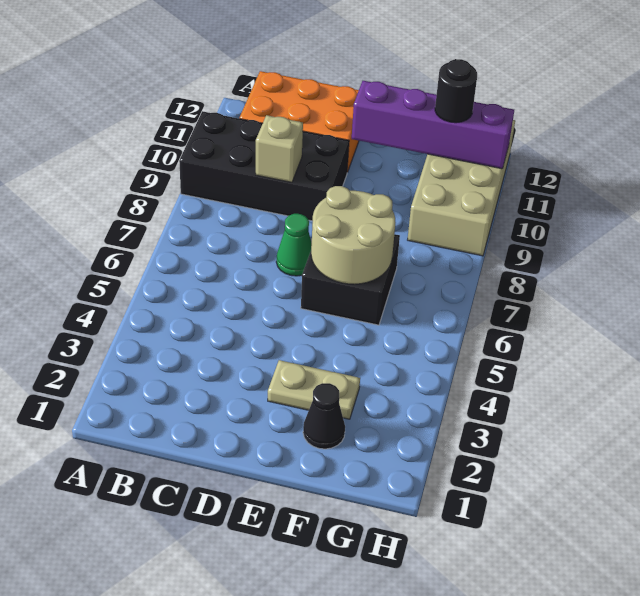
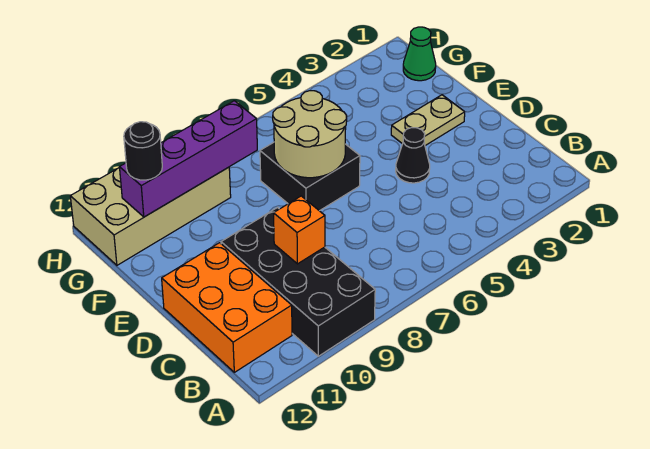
tan brick C9 level 2 -> orange brick C9 level 2
green cone D7 level 1 -> green cone G1 level 1
tan plate E3:F3 level 1 -> tan plate E2:E3 level 1
purple brick E11:H11 level 2 -> purple brick G8:G11 level 2
black cone F2 level 1 -> black cone D4 level 1

